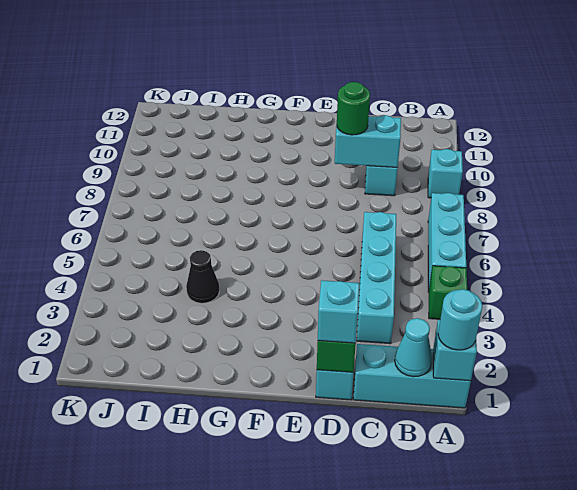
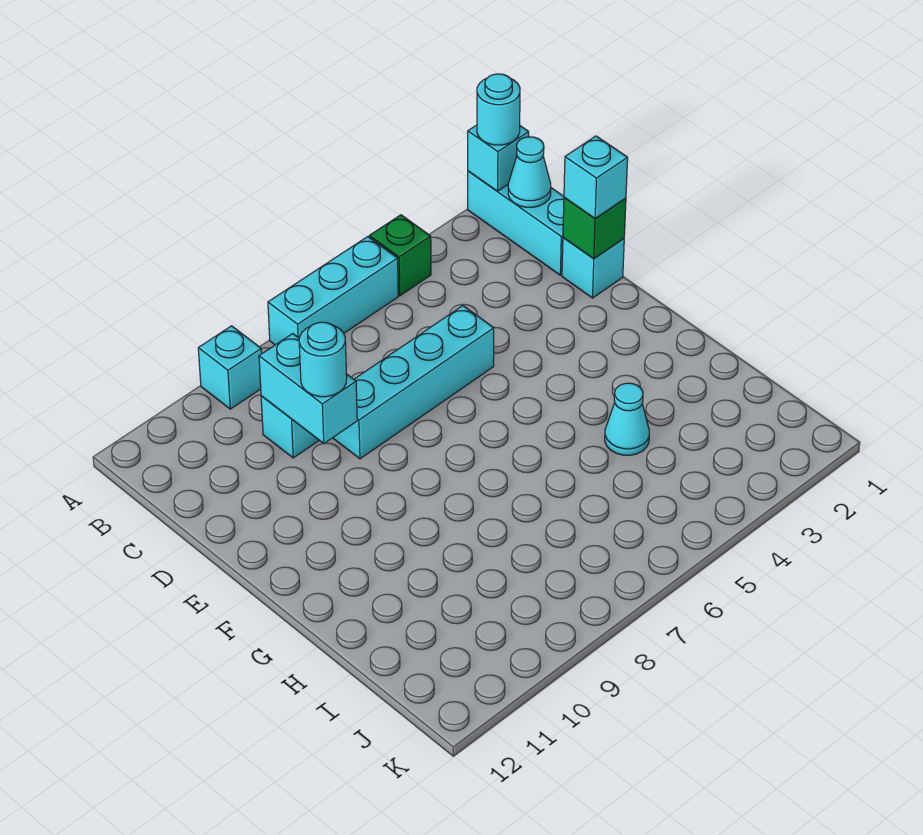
cyan brick C3:C6 level 1 -> cyan brick D5:D8 level 1
green round brick D9 level 3 -> cyan round brick D9 level 3
black cone H4 level 1 -> cyan cone H4 level 1

